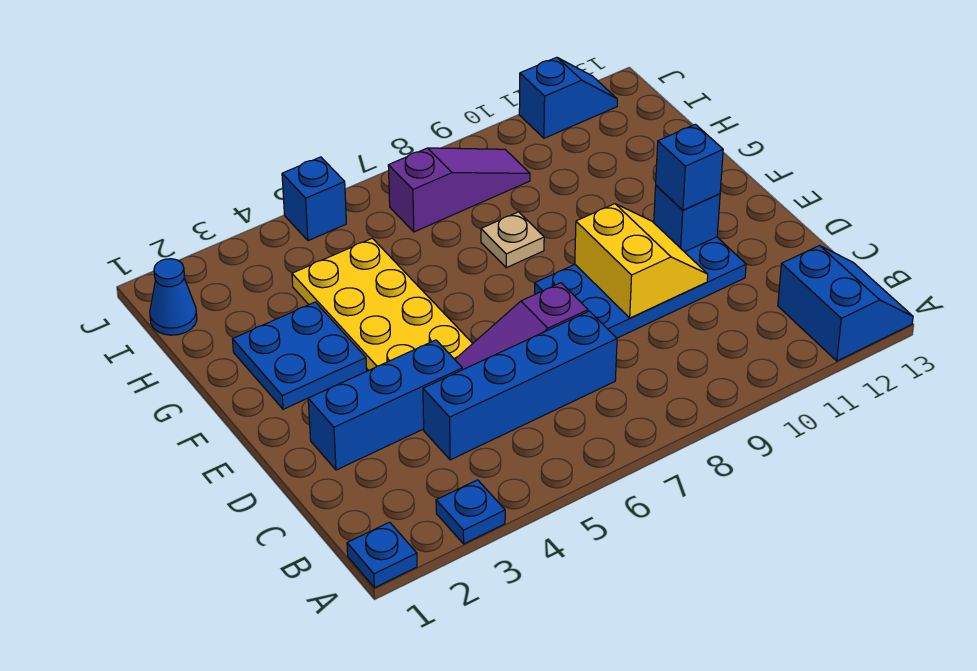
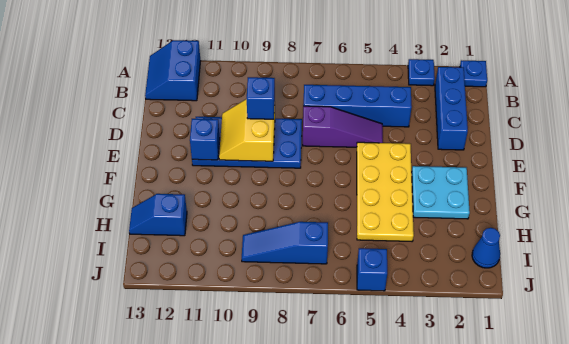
blue brick D2:D4 level 1 -> blue brick B2:D2 level 1
blue brick E11 level 3 -> blue brick D9 level 3
blue plate F2:G3 level 1 -> cyan plate F2:G3 level 1
tan plate G8 level 1 -> none
purple slope I7:I9 level 1 top 7 -> blue slope I7:I9 level 1 top 7
blue slope J11:J12 level 1 top 11 -> blue slope H12:H13 level 1 top 12

